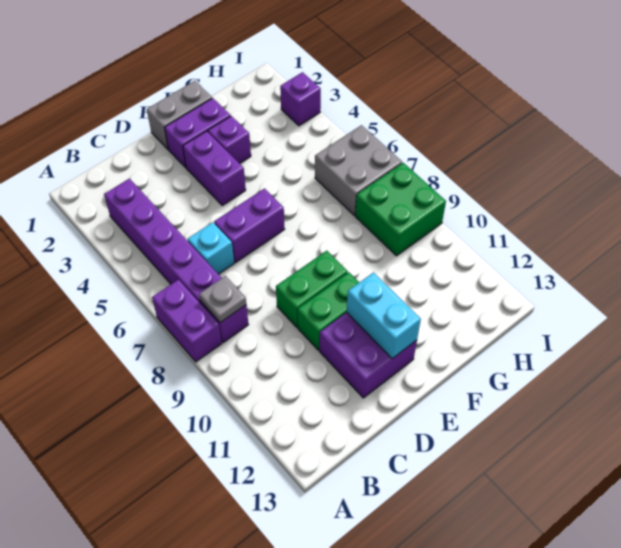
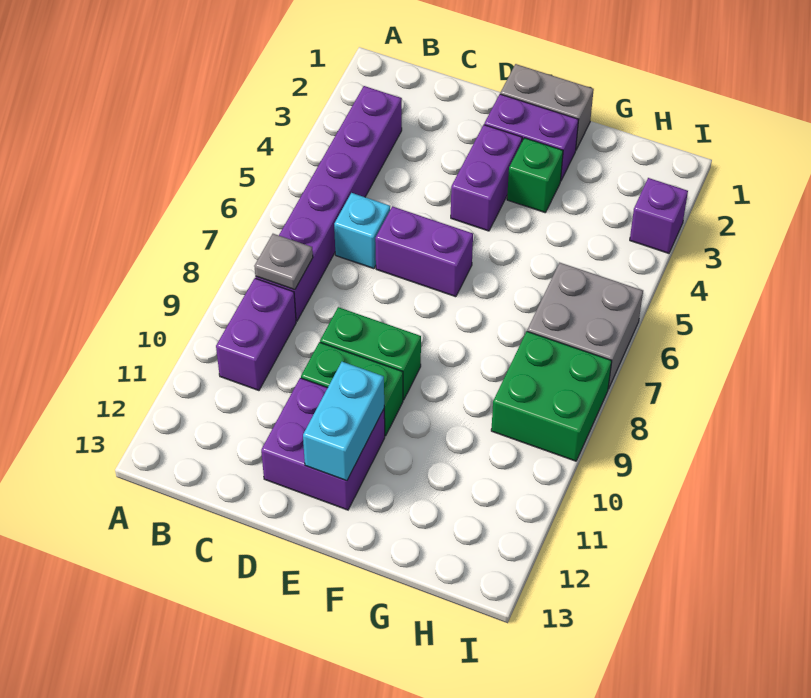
purple brick A7:A8 level 1 -> purple brick B9:B10 level 1
purple brick F3 level 1 -> green brick F3 level 1

